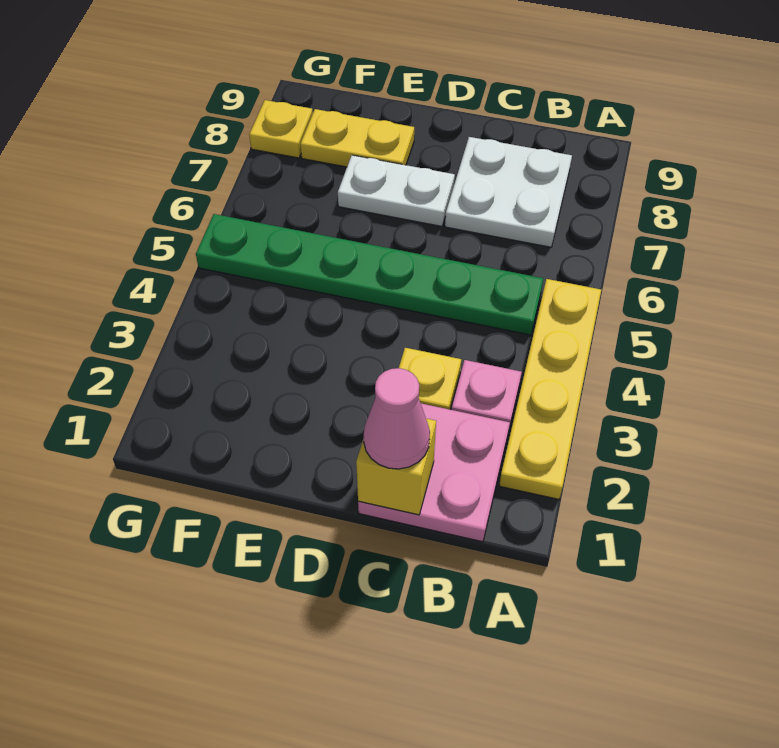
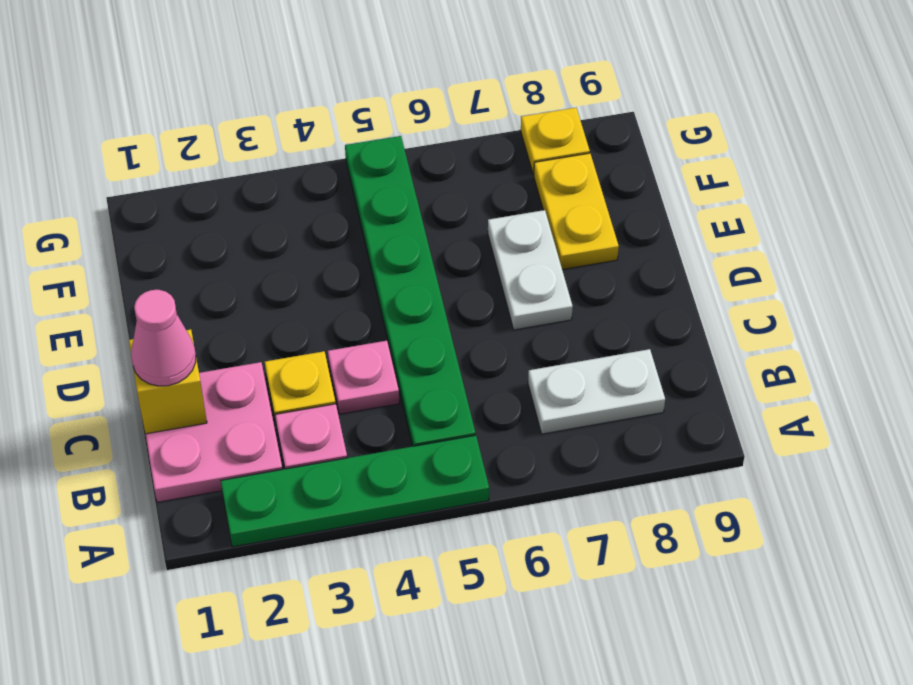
yellow plate A2:A5 level 1 -> green plate A2:A5 level 1
white plate B7:C8 level 1 -> white plate B7:B8 level 1
none -> pink plate C4 level 1

